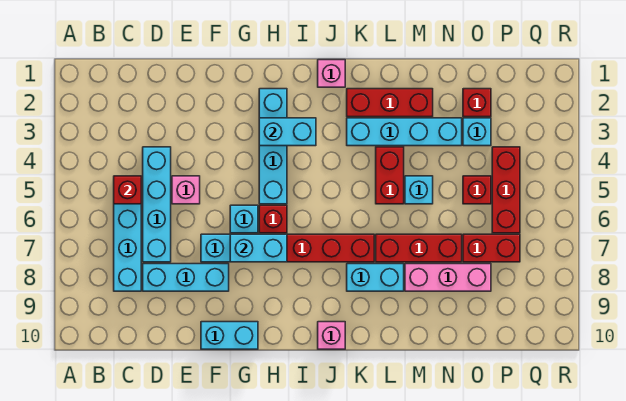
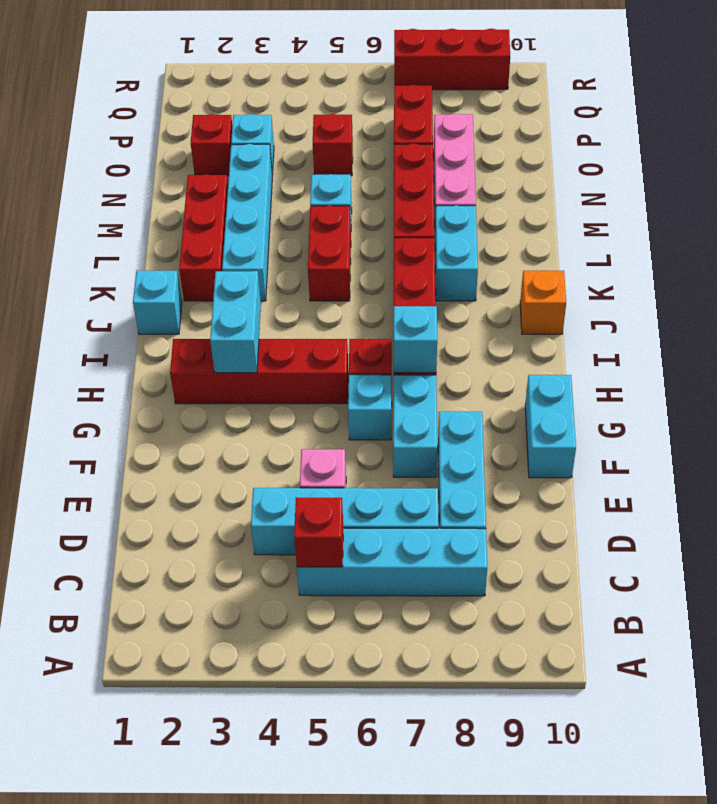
cyan brick G7:H7 level 2 -> cyan brick H7 level 2
cyan brick H2:H5 level 1 -> red brick H2:H5 level 1
pink brick J1 level 1 -> cyan brick J1 level 1
pink brick J10 level 1 -> orange brick J10 level 1
red brick L4:L5 level 1 -> red brick K5:L5 level 1
red brick P4:P6 level 1 -> red brick R7:R9 level 1

